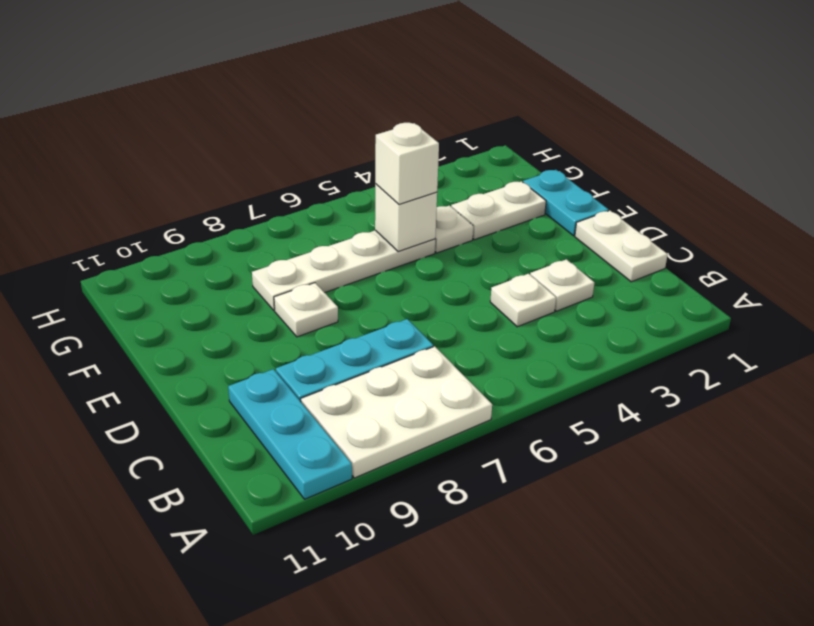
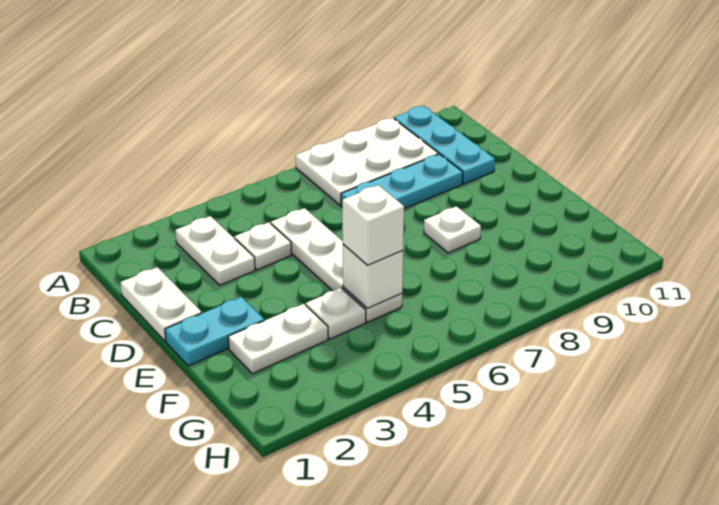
white plate C3 level 1 -> white plate B3:C3 level 1
cyan plate E1:F1 level 1 -> cyan plate E1:E2 level 1
white plate F5:F8 level 1 -> white plate C5:F5 level 1

